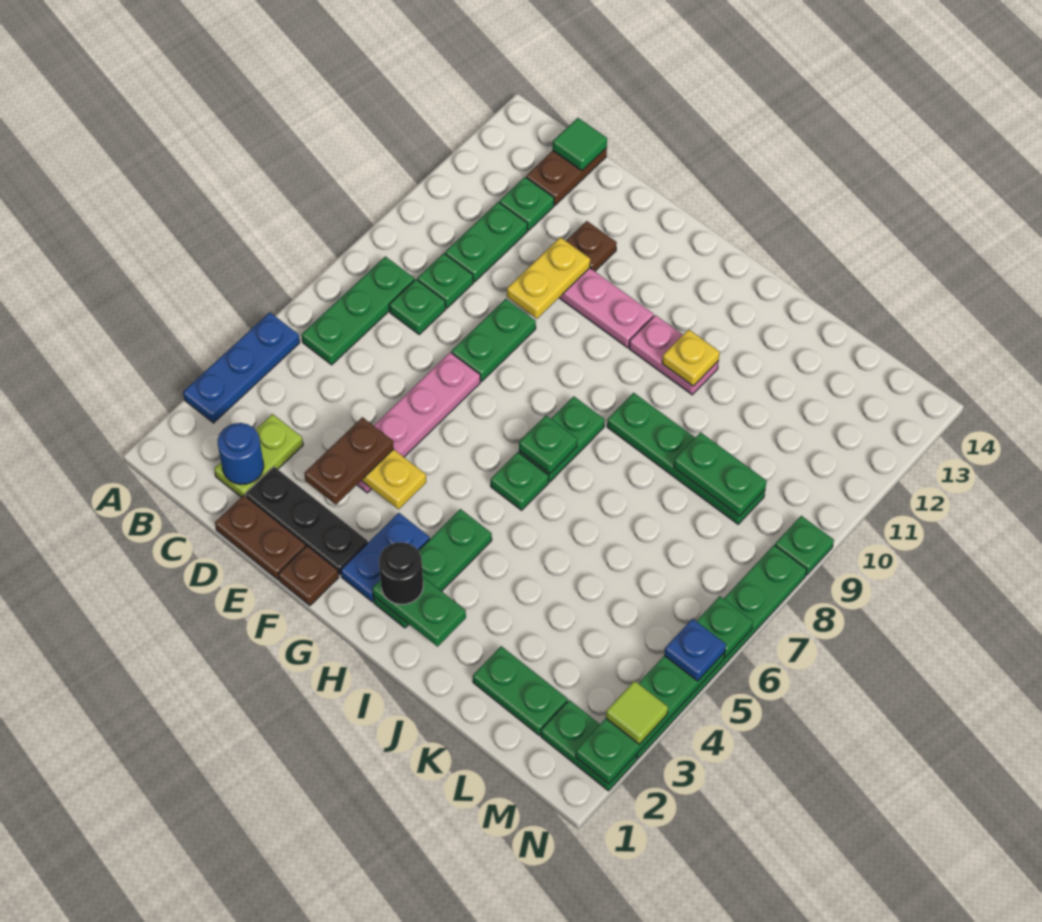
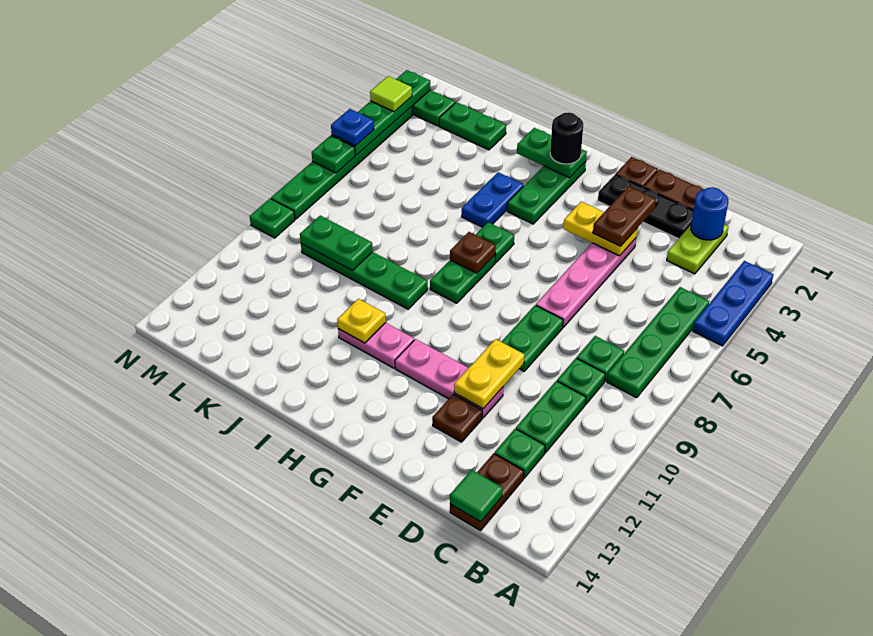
green plate B6:B8 level 1 -> green plate B5:B8 level 1
blue plate G2:G3 level 1 -> blue plate I4:I5 level 1
green plate H7 level 2 -> brown plate H7 level 2

